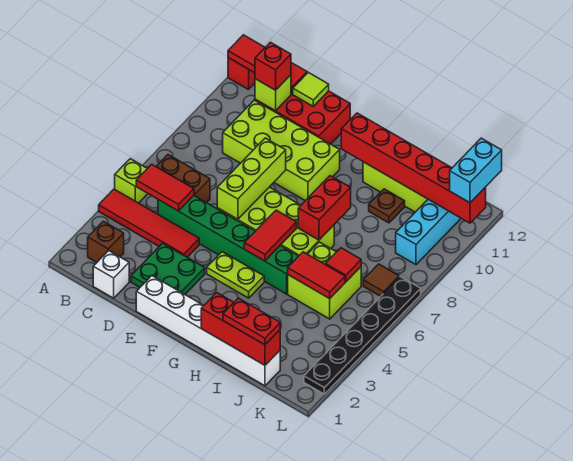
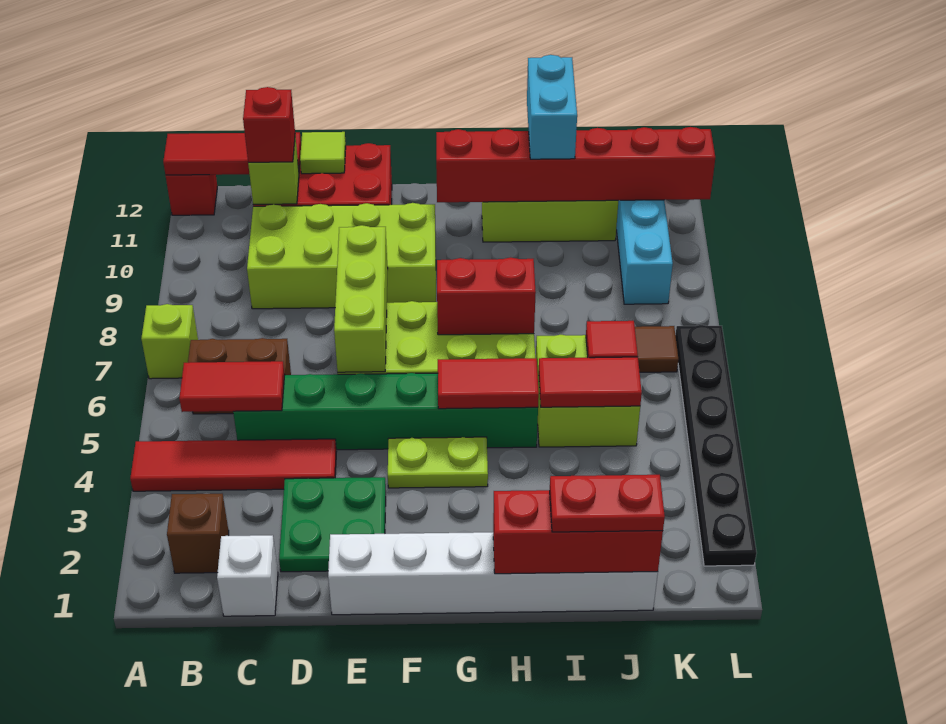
lime brick A5 level 1 -> lime brick A7 level 1
red tile G5:G6 level 2 -> red tile G5:H5 level 2
red brick H7:H8 level 2 -> red brick G7:H7 level 2
brown plate I10 level 1 -> none
cyan brick L11:L12 level 3 -> cyan brick I11:I12 level 3

